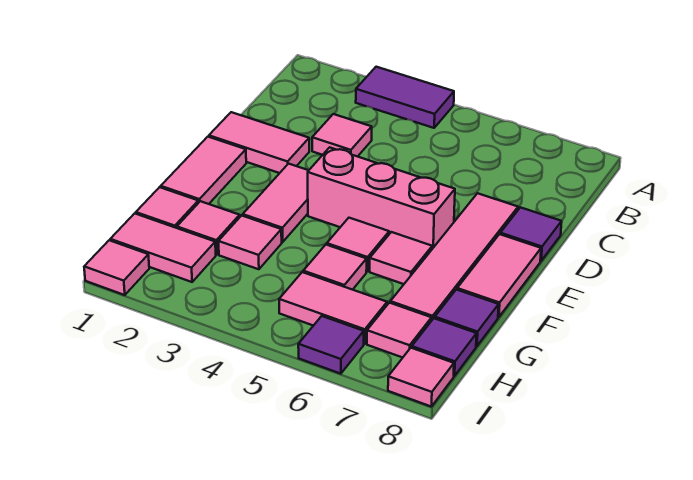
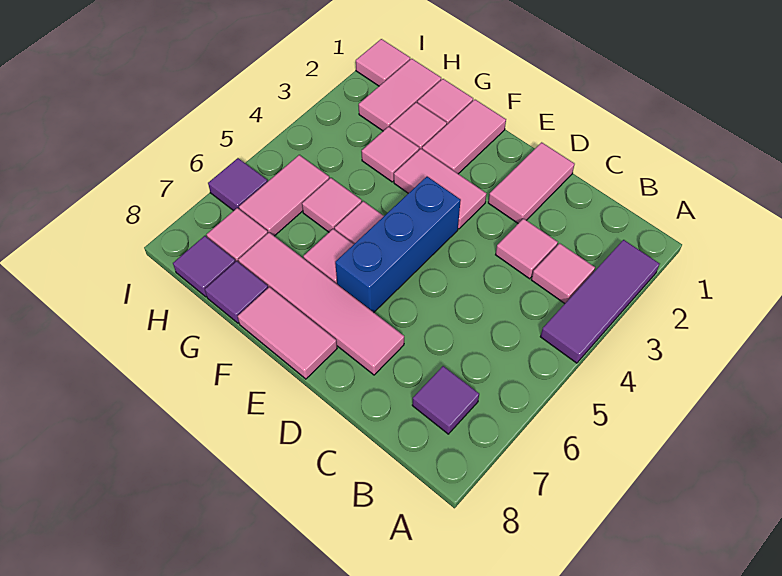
purple tile A3:A4 level 1 -> purple tile A2:A4 level 1
purple tile D8 level 1 -> purple tile B7 level 1
pink tile E1:F1 level 1 -> pink tile F1:F2 level 1
pink brick E4:E6 level 1 -> blue brick E4:E6 level 1
pink tile I8 level 1 -> pink tile B3 level 1

